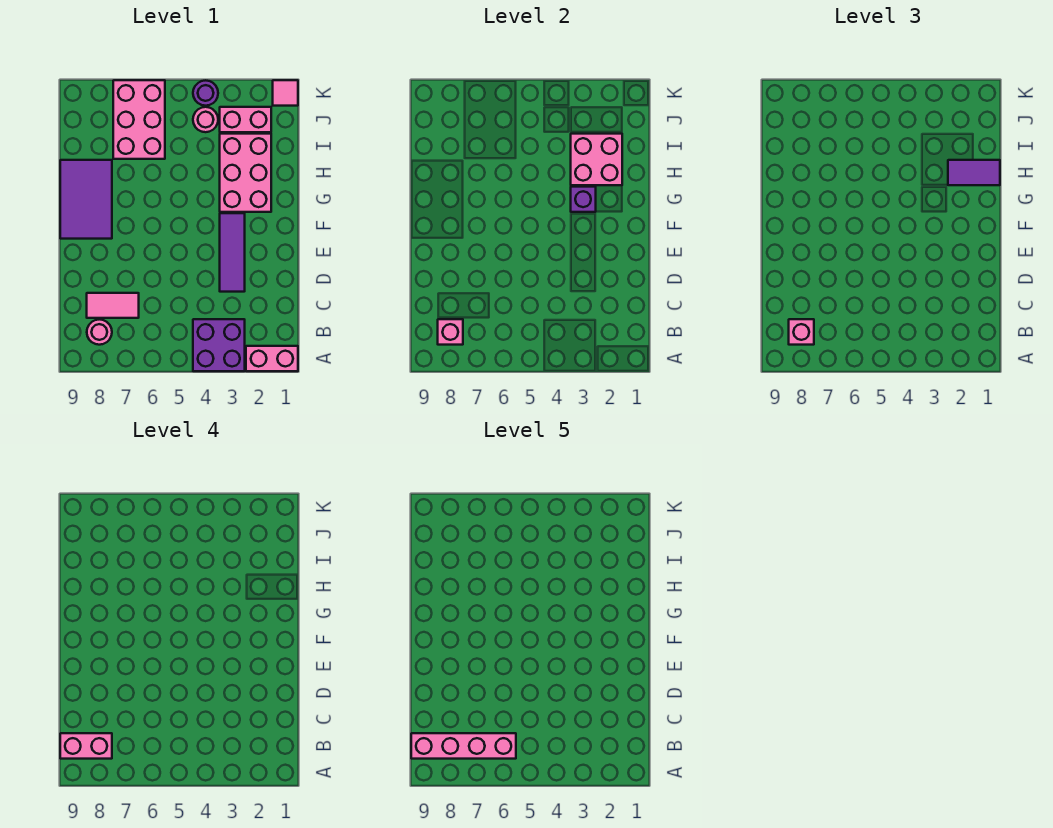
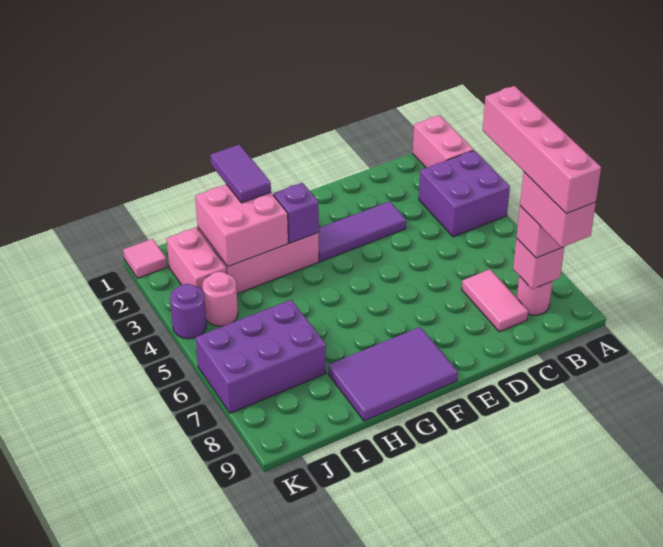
pink brick I6:K7 level 1 -> purple brick I6:K7 level 1

